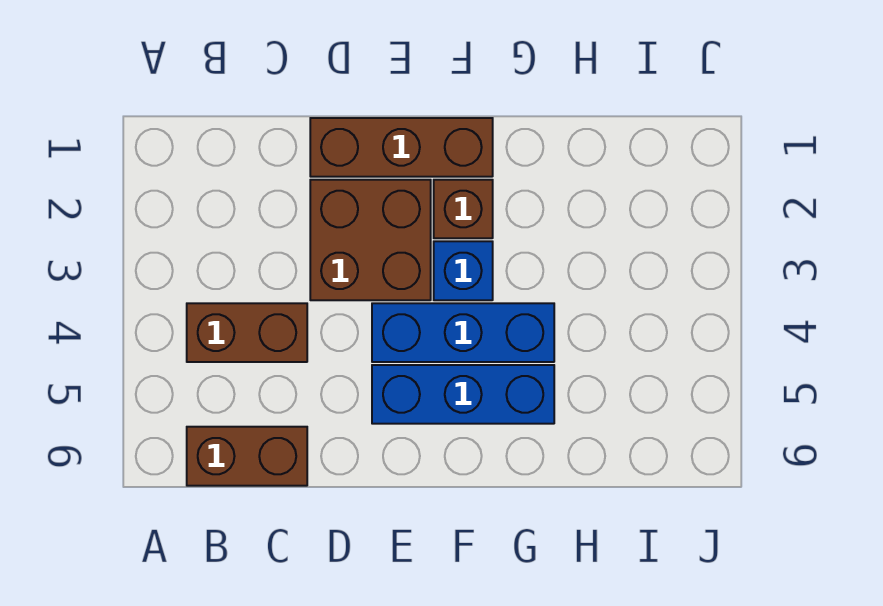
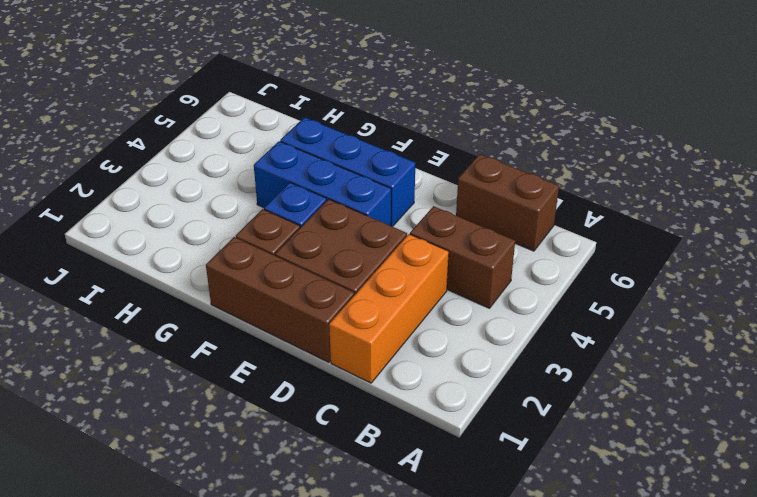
none -> orange brick C1:C3 level 1

